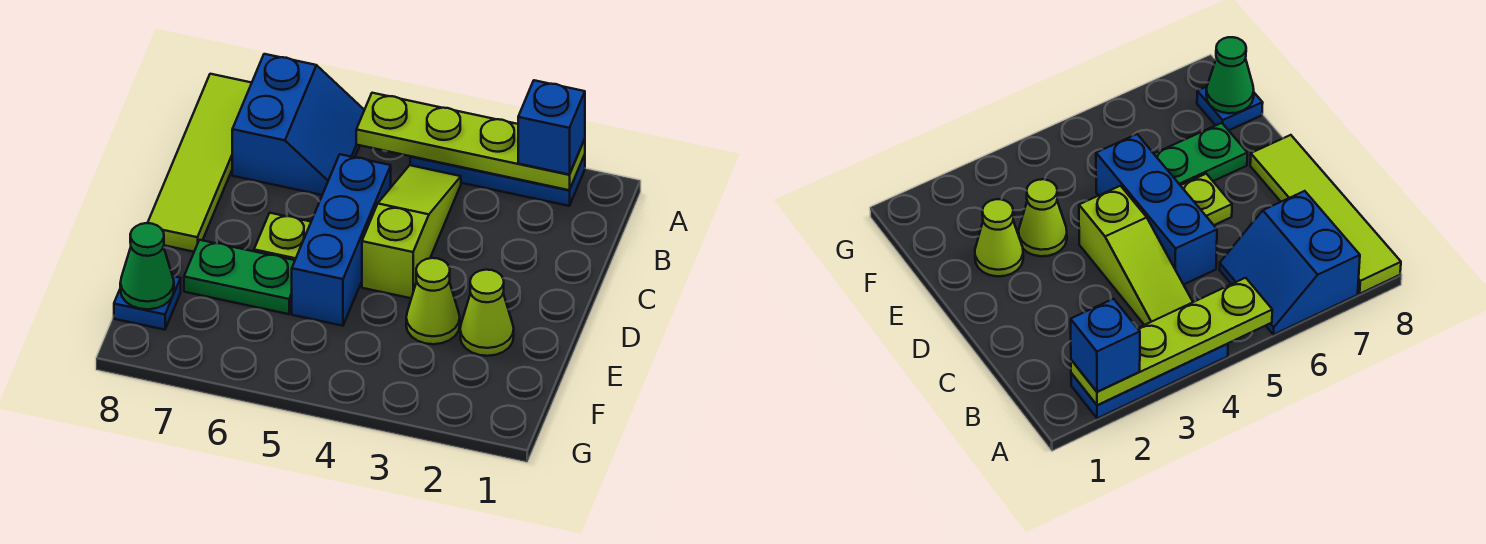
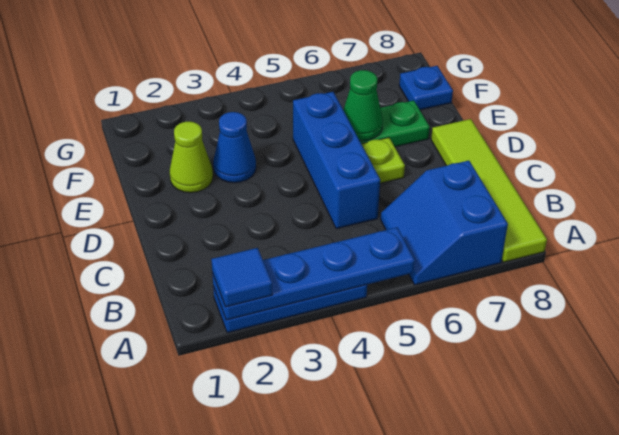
lime plate A2:A5 level 2 -> blue plate A2:A5 level 2
blue brick A2 level 3 -> blue tile A2 level 3
lime slope B4:D4 level 1 top D -> none
lime cone E3 level 1 -> blue cone E3 level 1
green cone F8 level 2 -> green cone E6 level 2

